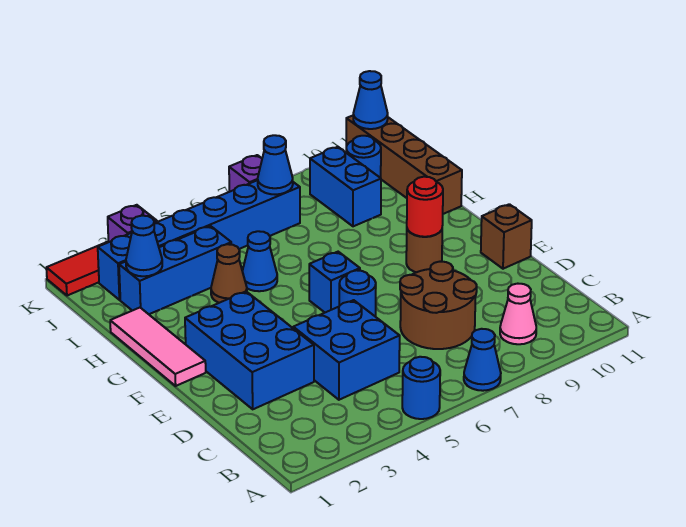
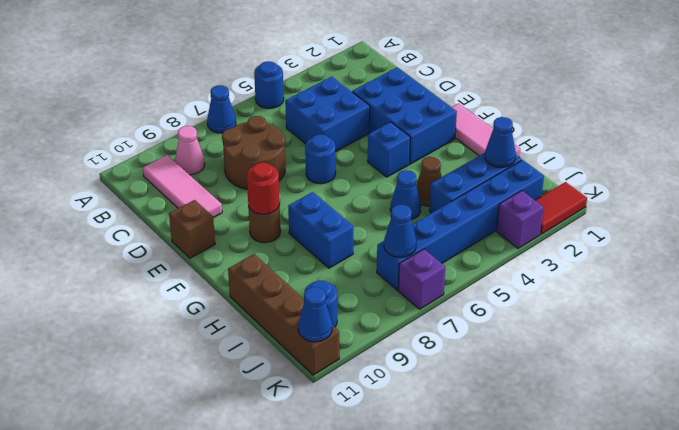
none -> pink tile B10:D10 level 1
blue brick F6 level 1 -> blue brick F4 level 1
blue brick I9:J9 level 1 -> blue brick G8:H8 level 1

